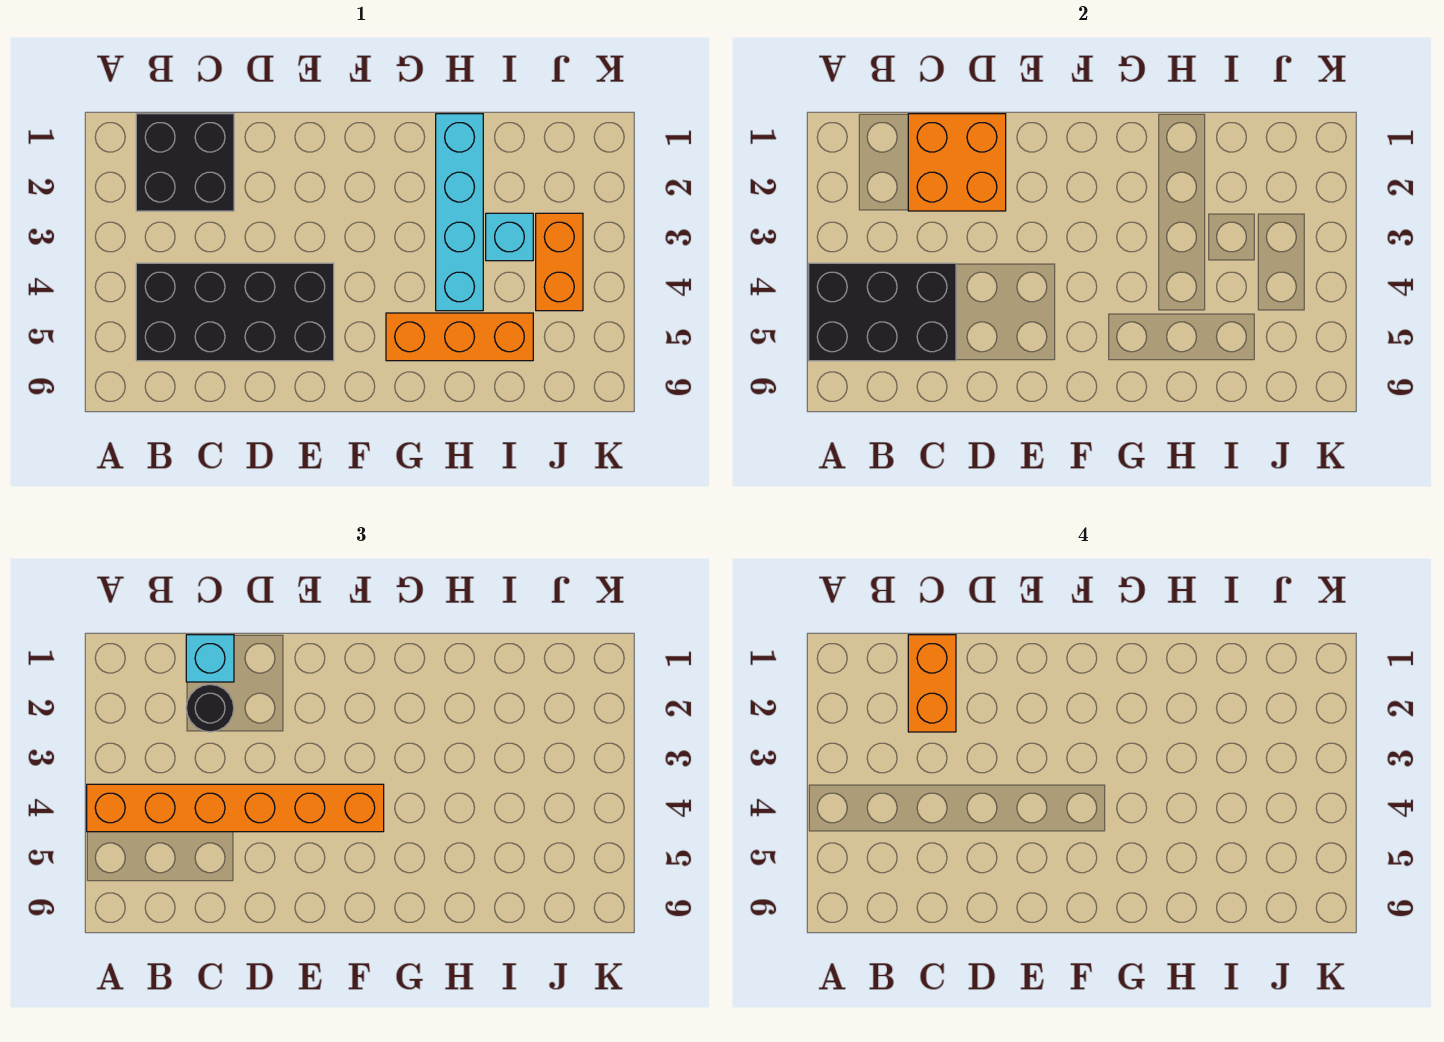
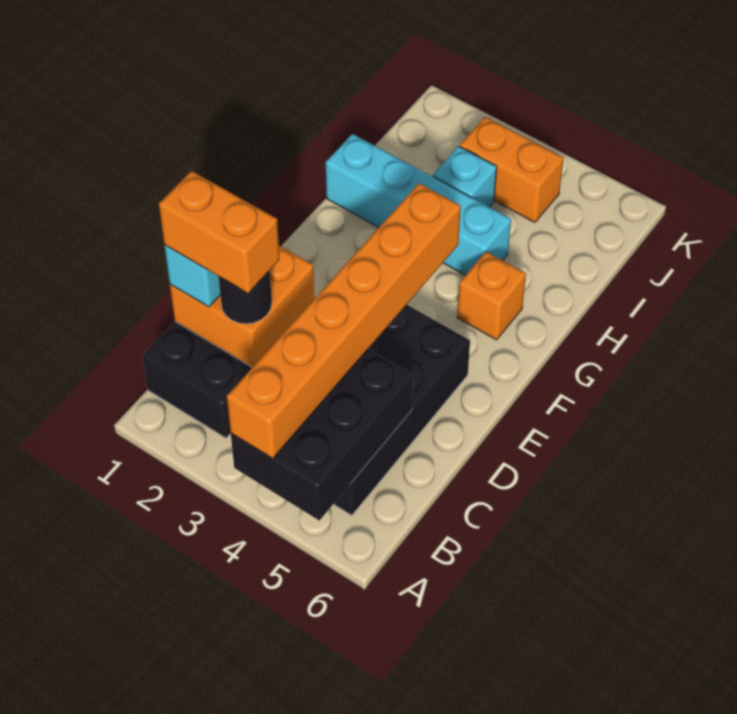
orange brick G5:I5 level 1 -> orange brick G5 level 1

